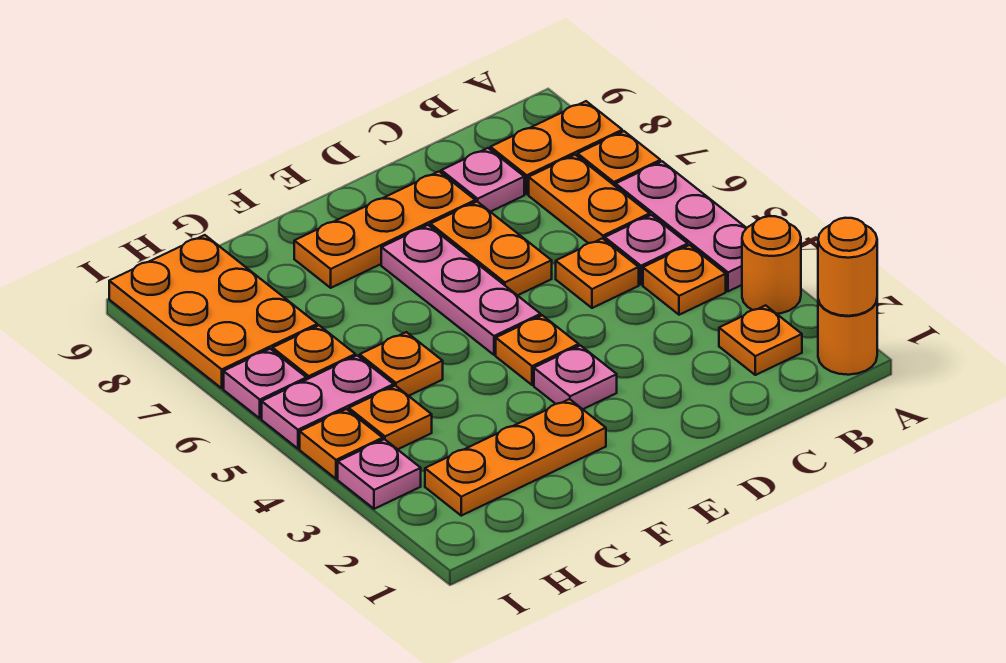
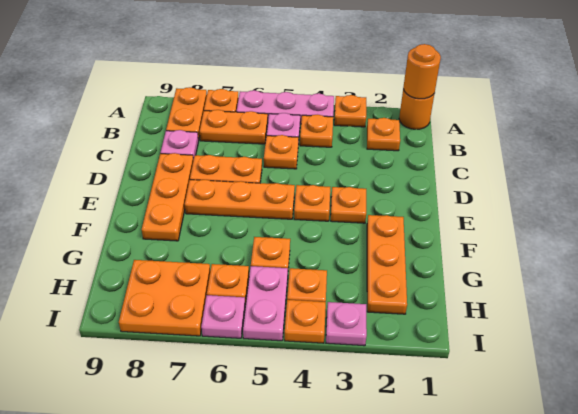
orange round brick A3 level 1 -> orange plate A3 level 1
pink plate E3 level 1 -> orange plate E3 level 1
pink plate E5:E7 level 1 -> orange plate E5:E7 level 1
orange plate H7:I9 level 1 -> orange plate H7:I8 level 1

